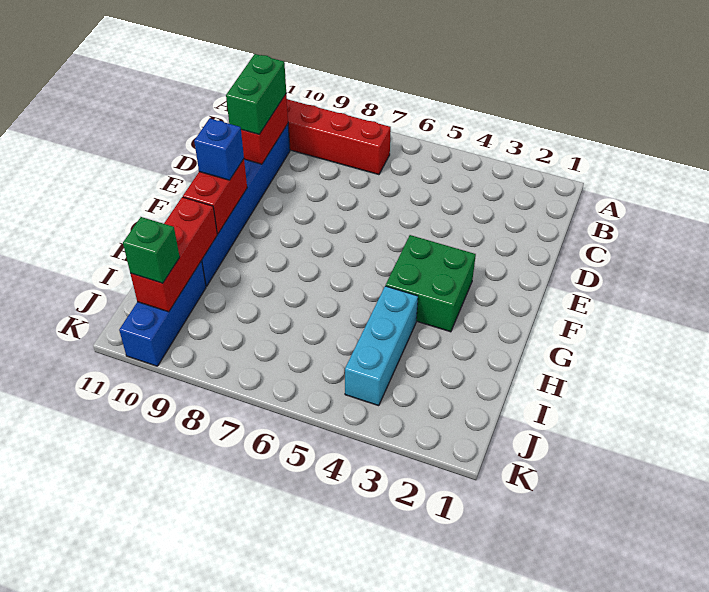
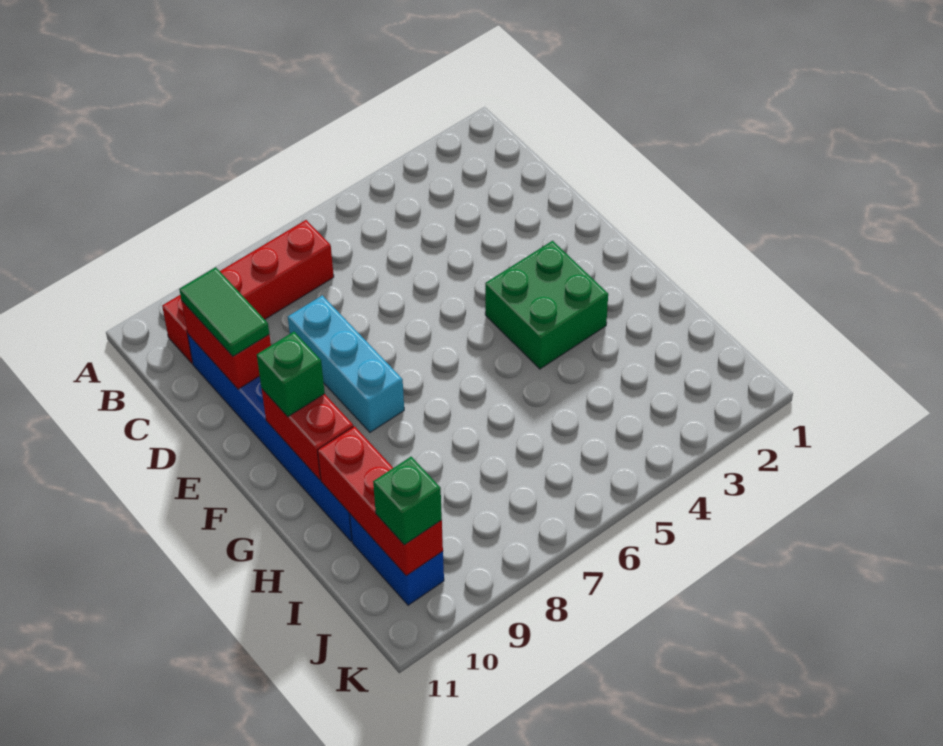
green brick C10:D10 level 3 -> green tile C10:D10 level 3
blue brick F10 level 3 -> green brick F10 level 3
cyan brick H4:J4 level 1 -> cyan brick D8:F8 level 1
blue brick I10:K10 level 1 -> blue brick I10:J10 level 1

